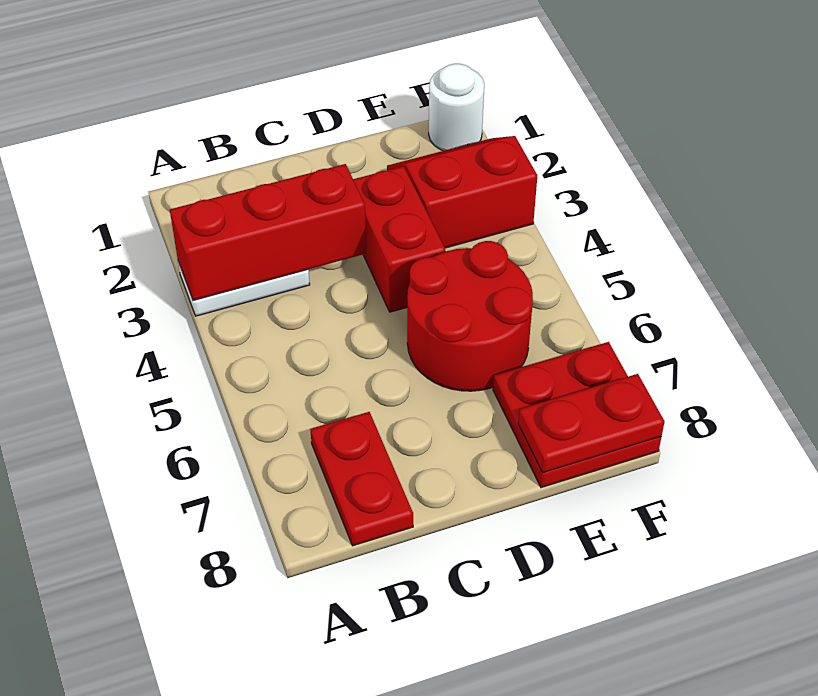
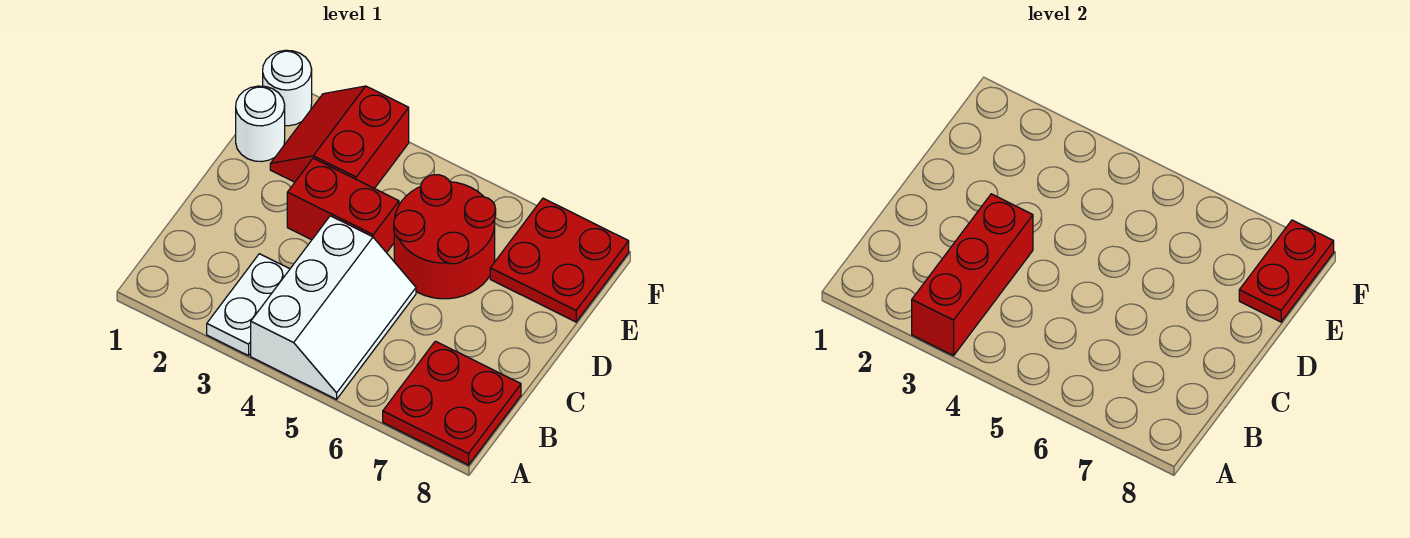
none -> white slope A4:C5 level 1 top 4
red plate B7:B8 level 1 -> red plate A7:B8 level 1
none -> white round brick E1 level 1

